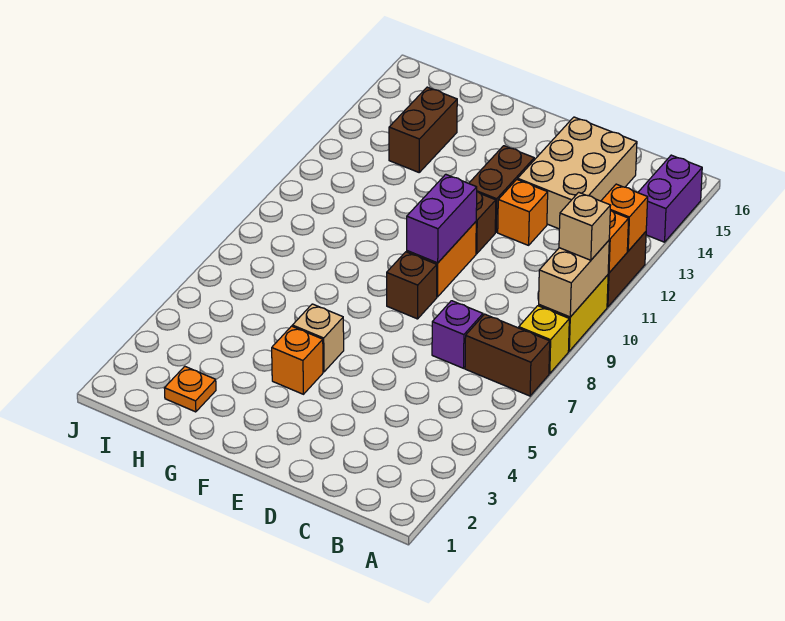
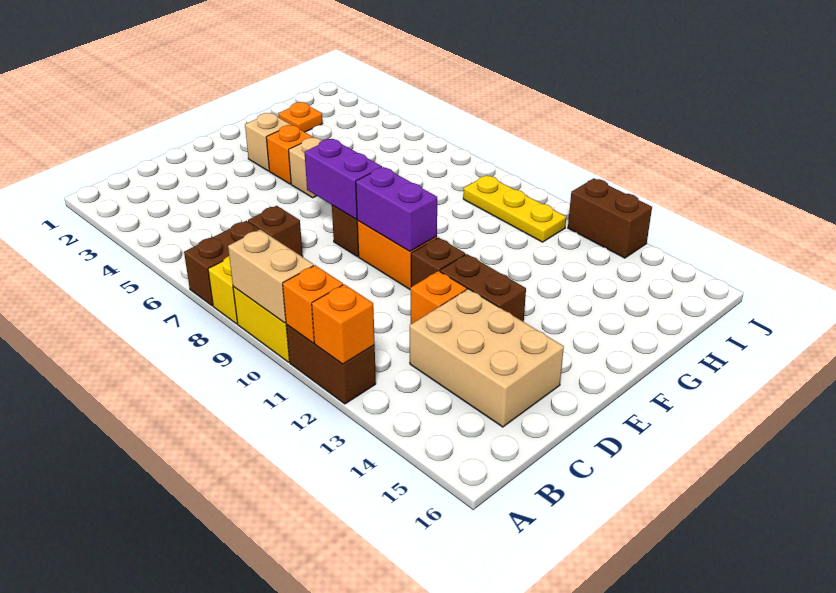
tan brick A10 level 3 -> tan brick F3 level 1
purple brick A14:A15 level 1 -> purple brick E7:E8 level 2
purple brick C7 level 1 -> brown brick C7 level 1
brown brick H13:H14 level 1 -> brown brick J12:J13 level 1
none -> yellow plate I9:I11 level 1

